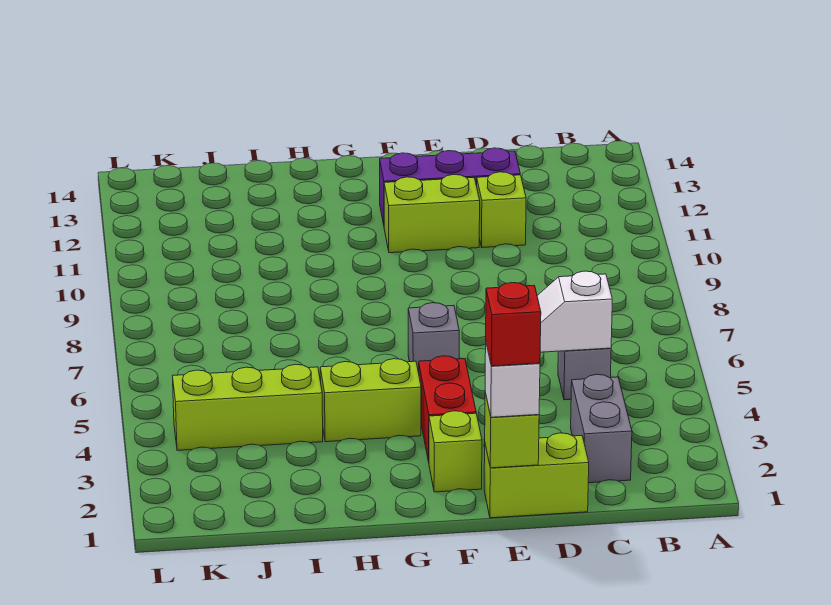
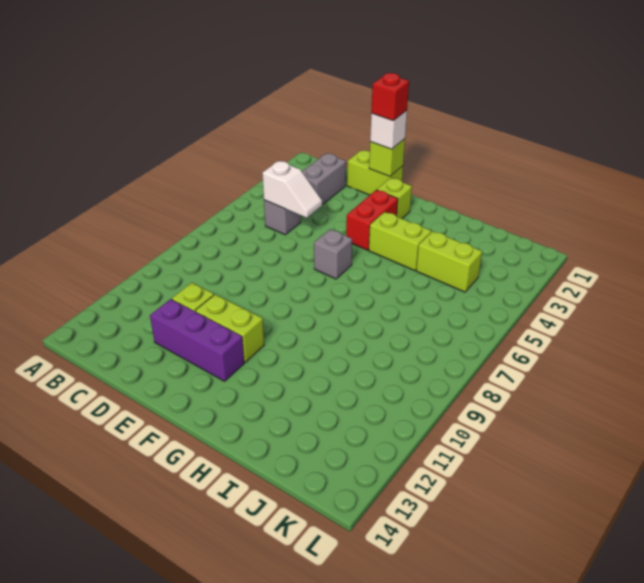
lime brick I4:K4 level 1 -> lime brick I4:J4 level 1

